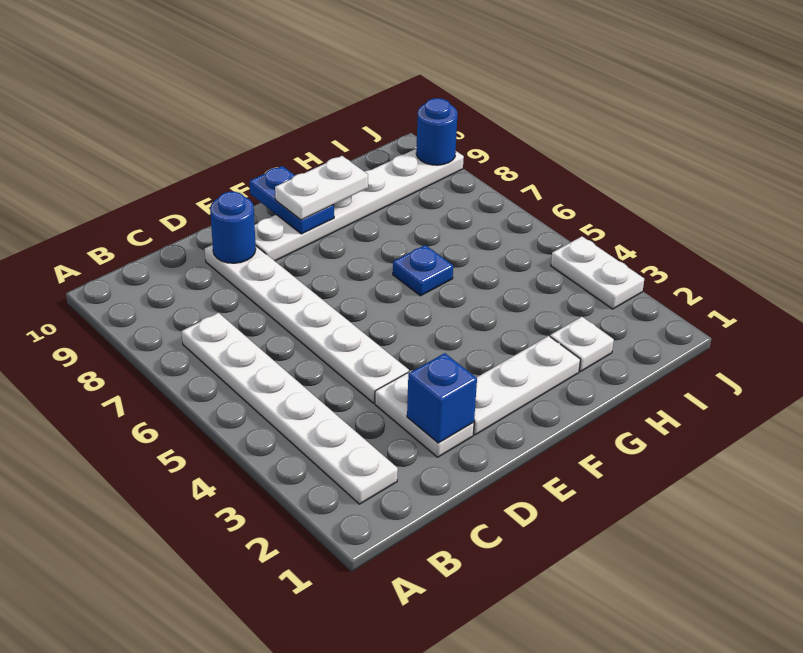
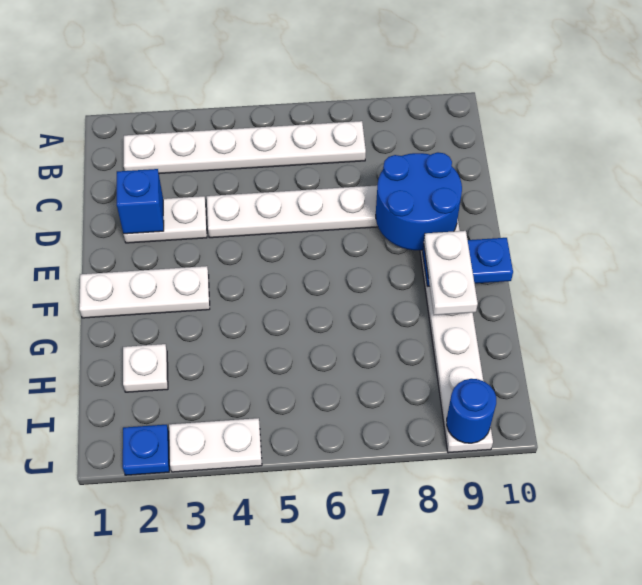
blue round brick D9 level 2 -> blue round brick D8:E9 level 2
white plate E2:G2 level 1 -> white plate F1:F3 level 1
blue plate G6 level 1 -> blue plate J2 level 1

